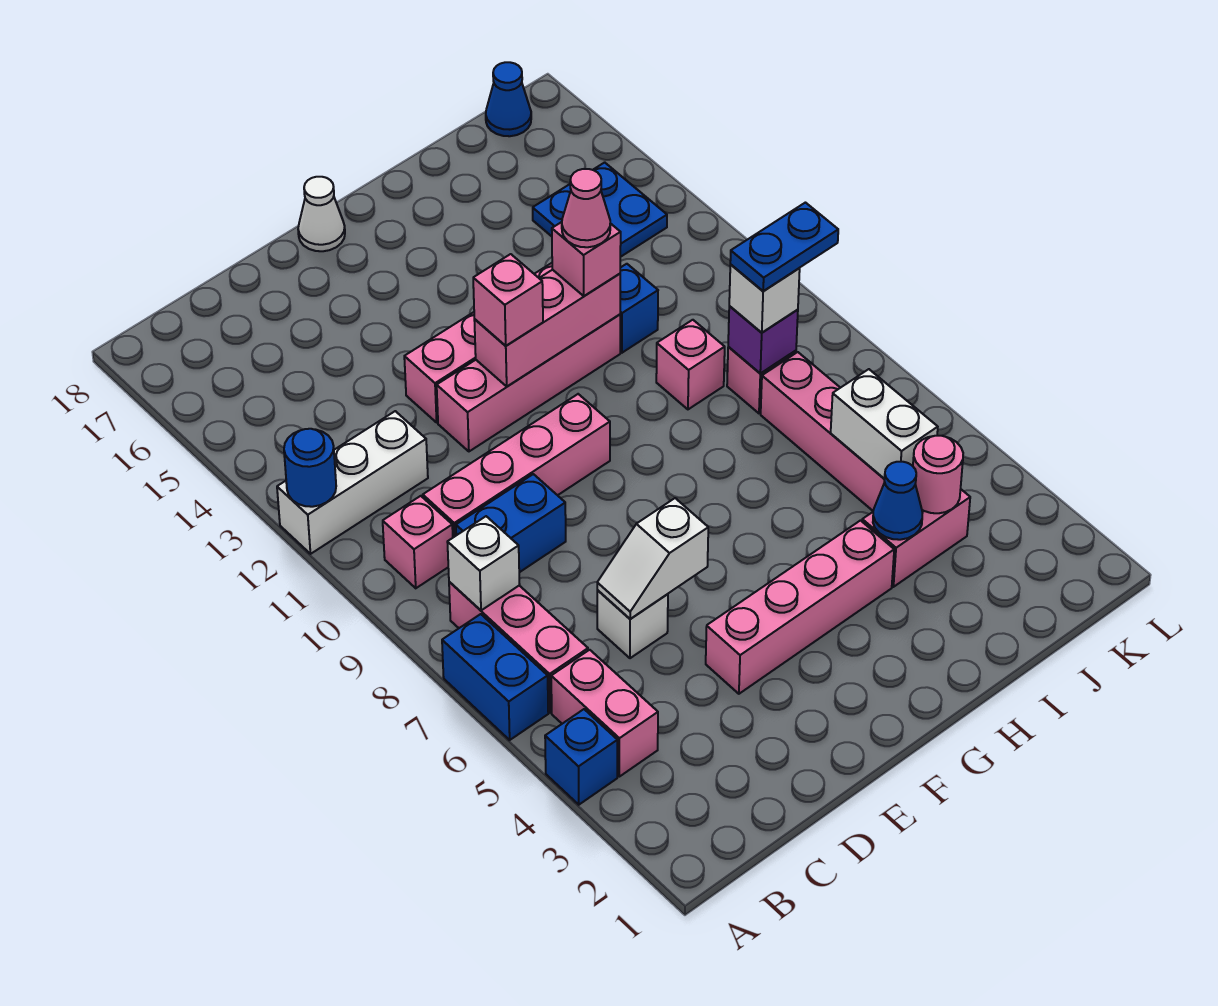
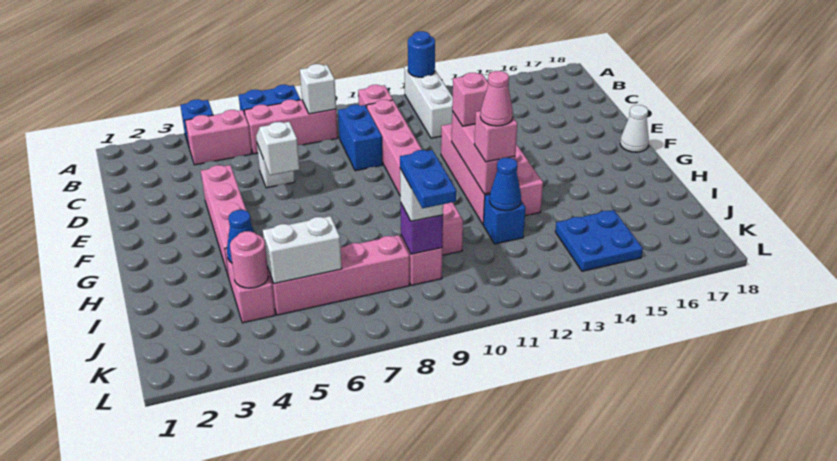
blue cone K18 level 1 -> blue cone I12 level 2

